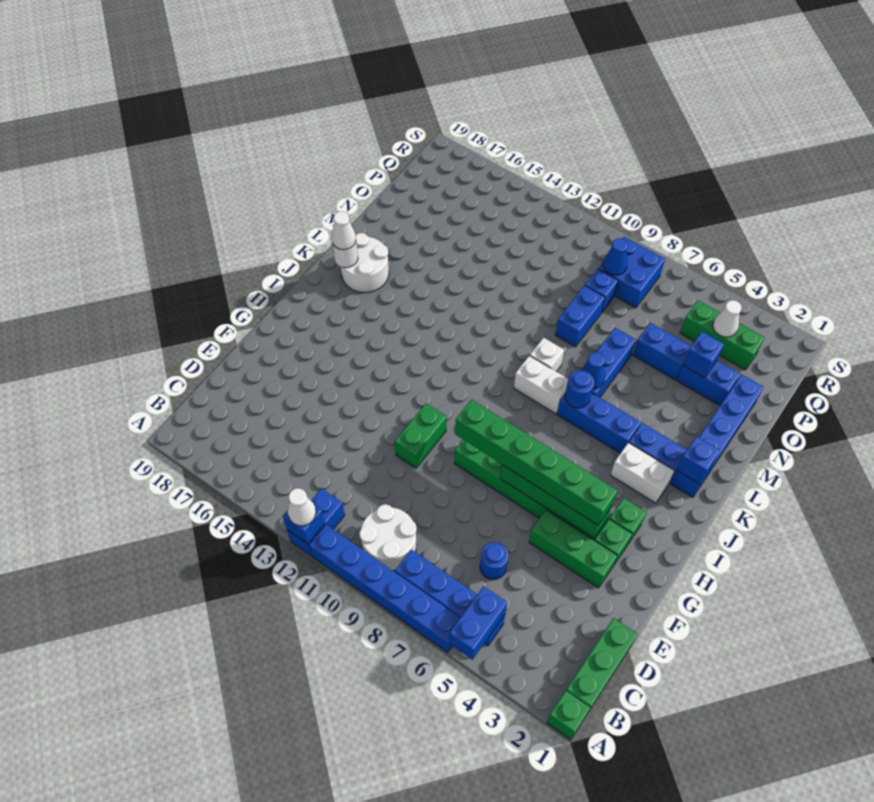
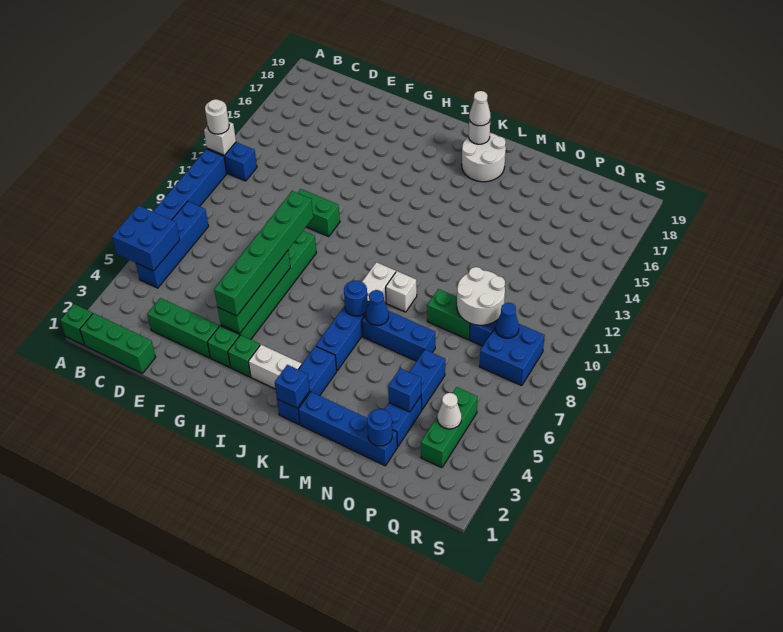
blue brick A5:B5 level 2 -> blue brick A5:B6 level 2
blue brick A12 level 2 -> white brick A12 level 2
white cone A12 level 3 -> white round brick A12 level 3
white round brick B9:C10 level 1 -> white round brick O9:P10 level 2
blue round brick D6 level 1 -> blue round brick O2 level 2
green brick F3:F5 level 1 -> green brick D3:F3 level 1
white brick J3:J4 level 1 -> white brick I3:J3 level 1
blue brick N9:O9 level 1 -> green brick N9:O9 level 1

